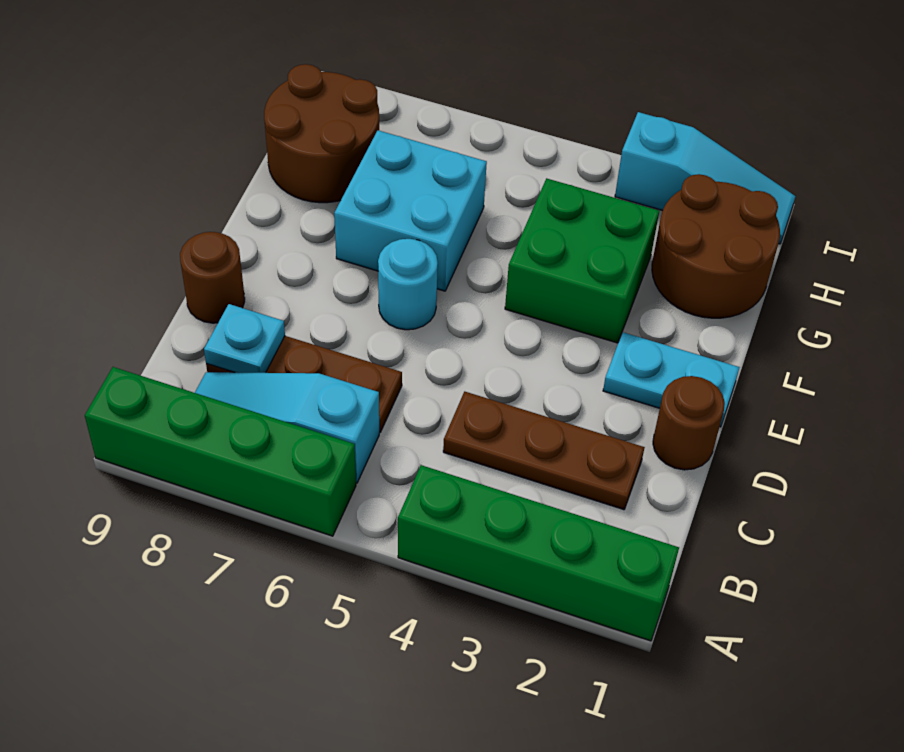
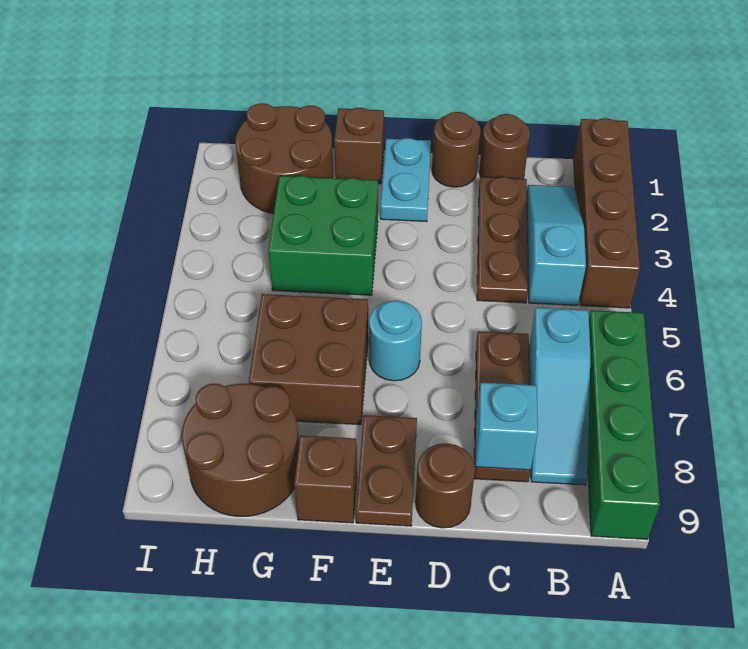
green brick A1:A4 level 1 -> brown brick A1:A4 level 1
none -> brown round brick C1 level 1
cyan plate C8 level 2 -> cyan brick C8 level 2
none -> brown plate E8:E9 level 1
none -> brown brick F1 level 1
cyan brick F6:G7 level 1 -> brown brick F6:G7 level 1
none -> brown brick F9 level 1
cyan slope I1:I3 level 1 top 3 -> cyan slope B2:B4 level 1 top 4

